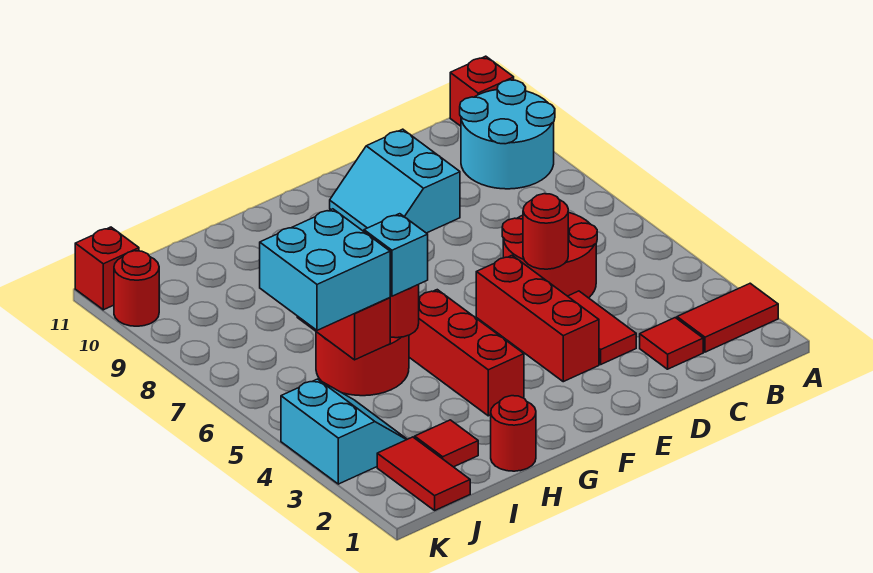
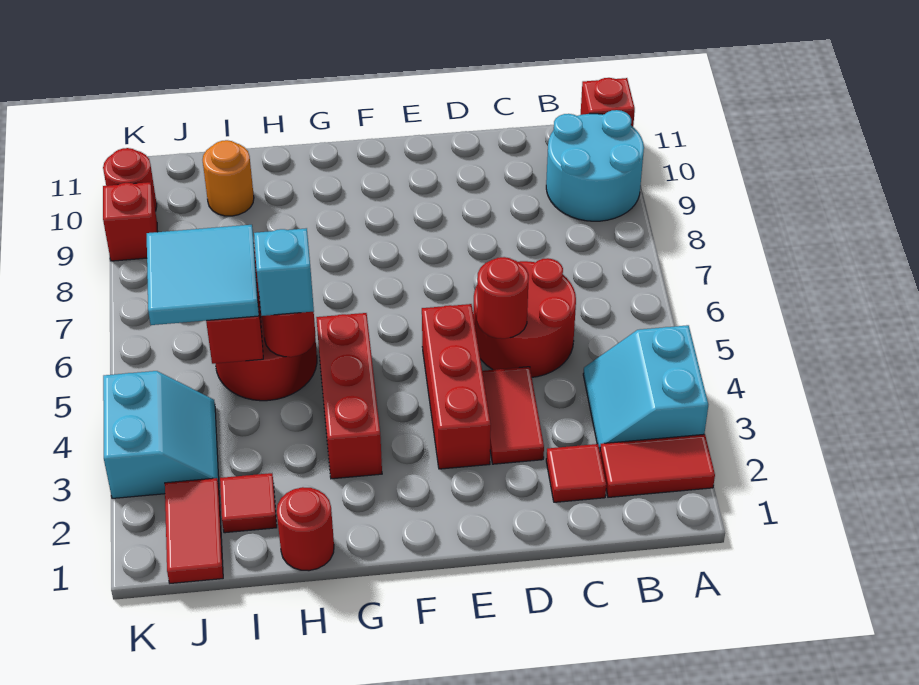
cyan slope D9:E10 level 1 top D -> cyan slope A3:B4 level 1 top A
cyan brick I5:J6 level 3 -> cyan tile I5:J6 level 3
none -> orange round brick I10 level 1
red brick K11 level 1 -> red brick K9 level 1

